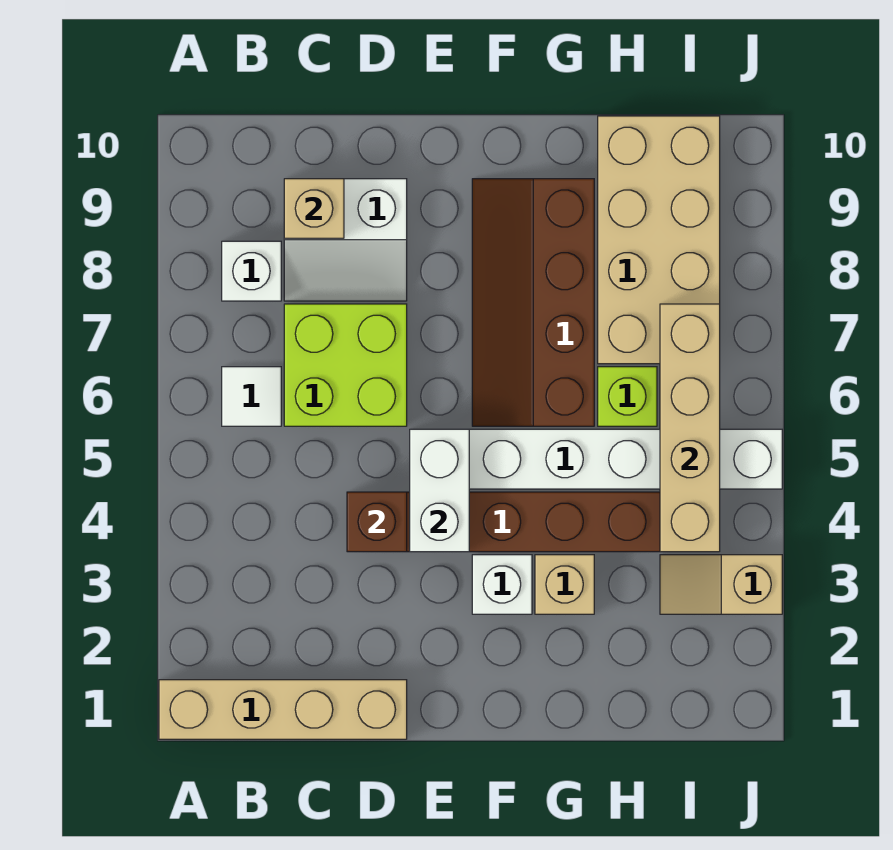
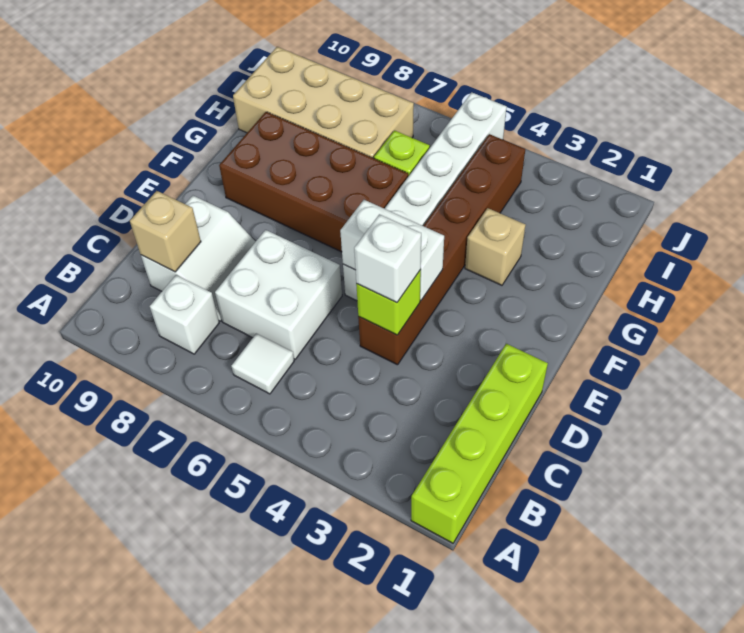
tan brick A1:D1 level 1 -> lime brick A1:D1 level 1
lime brick C6:D7 level 1 -> white brick C6:D7 level 1
brown brick D4 level 2 -> lime brick D4 level 2
white brick F3 level 1 -> white brick D4 level 3
brown slope F6:G9 level 1 top G -> brown brick F6:G9 level 1
tan slope I3:J3 level 1 top J -> none
tan brick I4:I7 level 2 -> none

